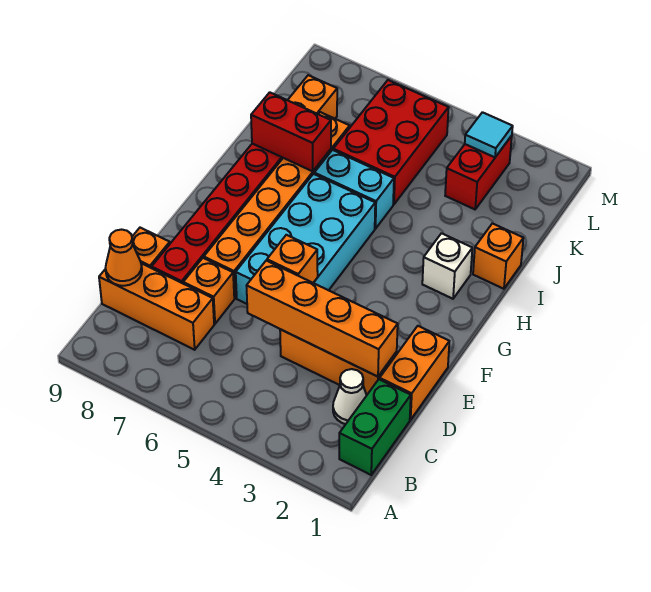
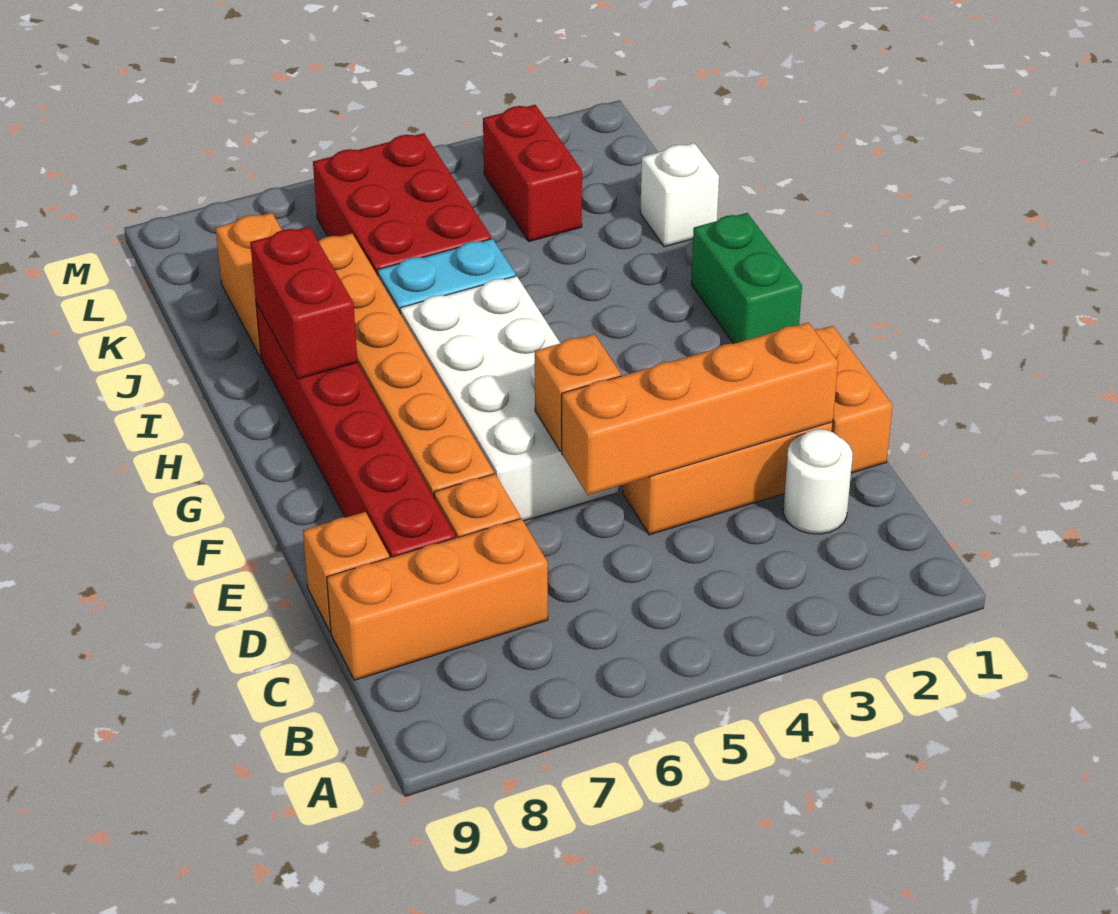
green brick B1:C1 level 1 -> green brick G1:H1 level 1
white cone C2 level 1 -> white round brick C2 level 1
orange cone C9 level 2 -> none
cyan brick E5:H6 level 1 -> white brick E5:H6 level 1
white brick H2 level 1 -> white brick J1 level 1
orange brick I1 level 1 -> none
red brick I7:I8 level 2 -> red brick H8:I8 level 2
cyan tile L3 level 2 -> none

